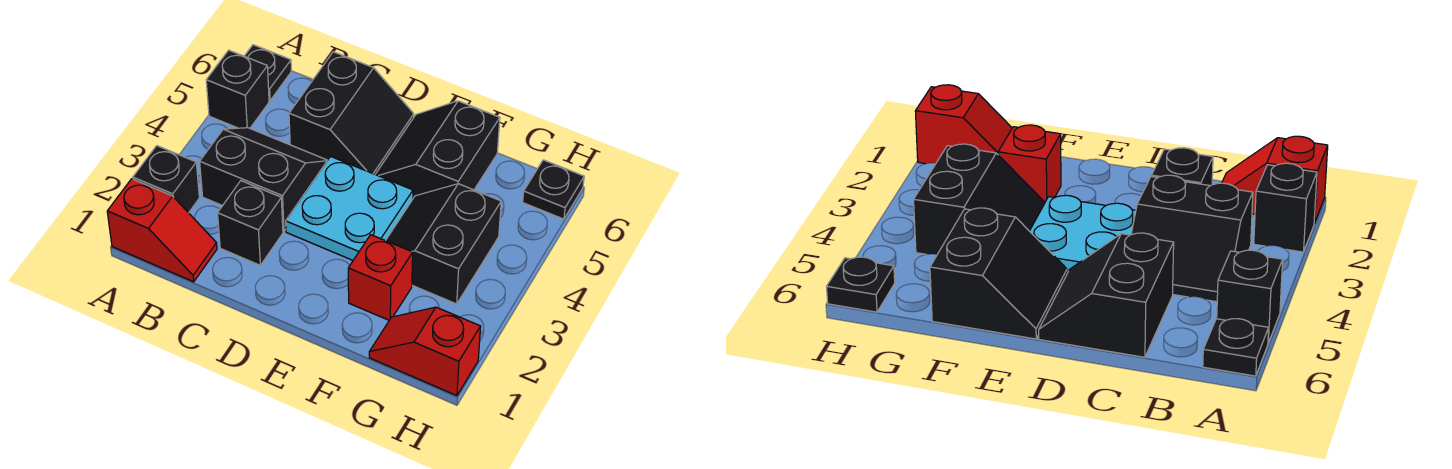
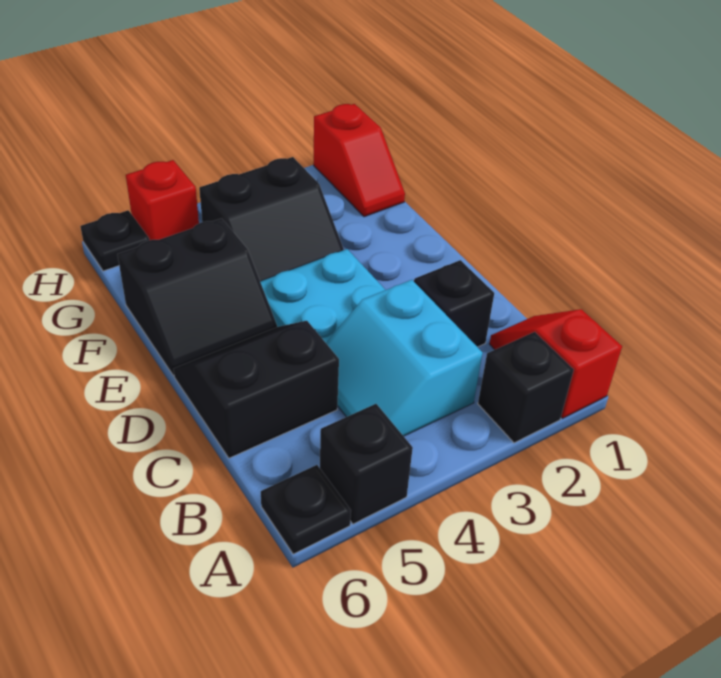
black slope B3:C4 level 1 top 3 -> cyan slope B3:C4 level 1 top 3
red brick F2 level 1 -> red brick H5 level 1

